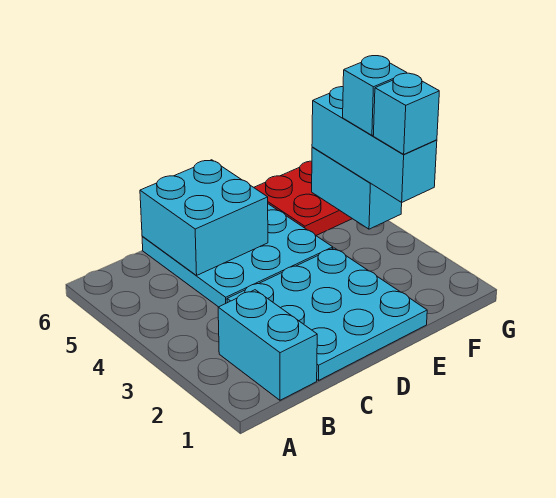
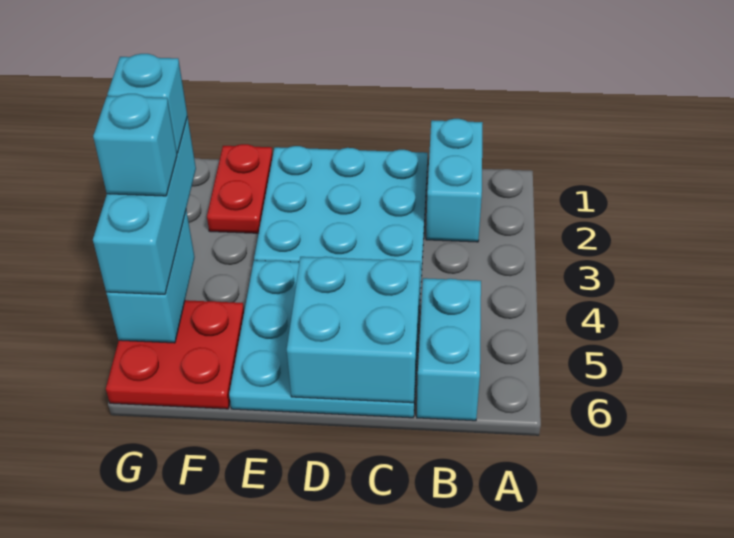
none -> cyan brick B5:B6 level 1
none -> red plate F1:F2 level 1

